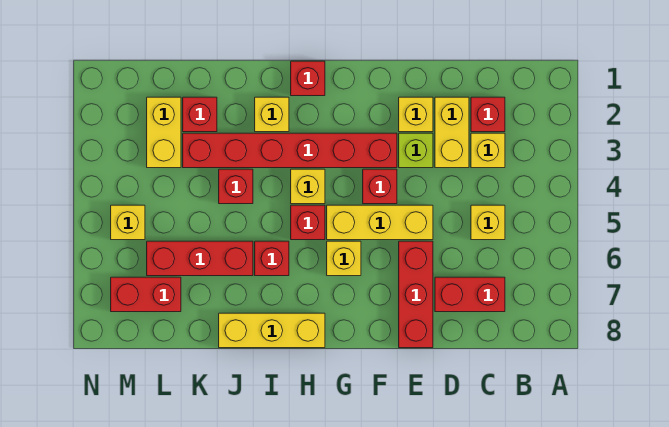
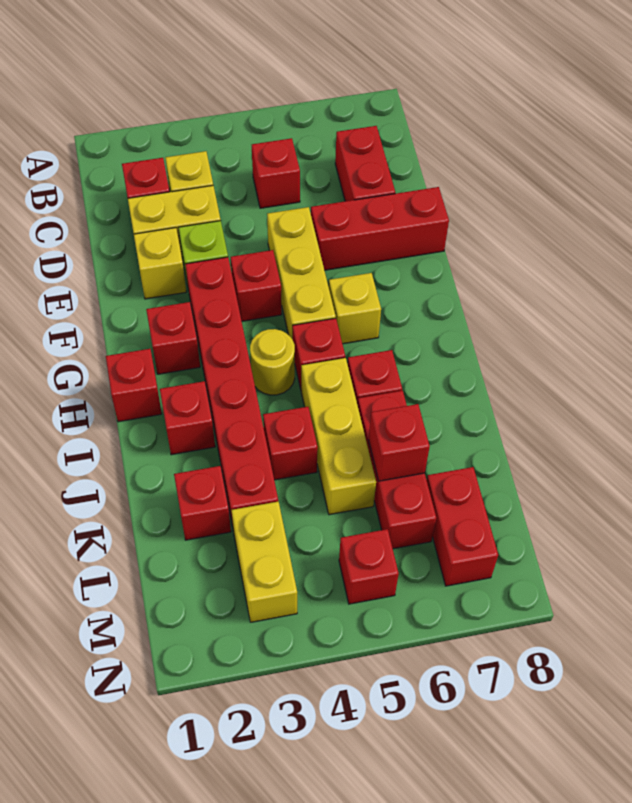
yellow brick C5 level 1 -> red brick C5 level 1
none -> red brick G2 level 1
yellow brick H4 level 1 -> yellow round brick H4 level 1
yellow brick H8:J8 level 1 -> yellow brick I5:K5 level 1
yellow brick I2 level 1 -> red brick I2 level 1
none -> red brick K6 level 2
yellow brick L2:L3 level 1 -> yellow brick L3:M3 level 1
yellow brick M5 level 1 -> red brick M5 level 1

